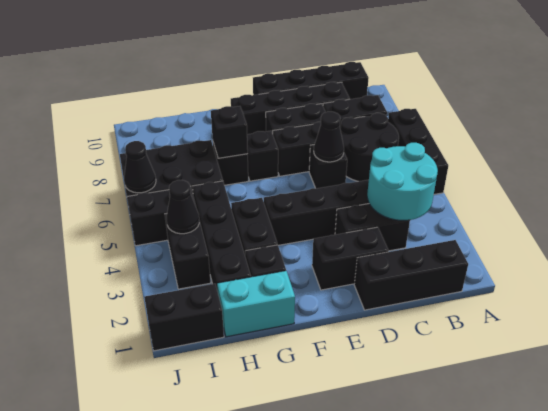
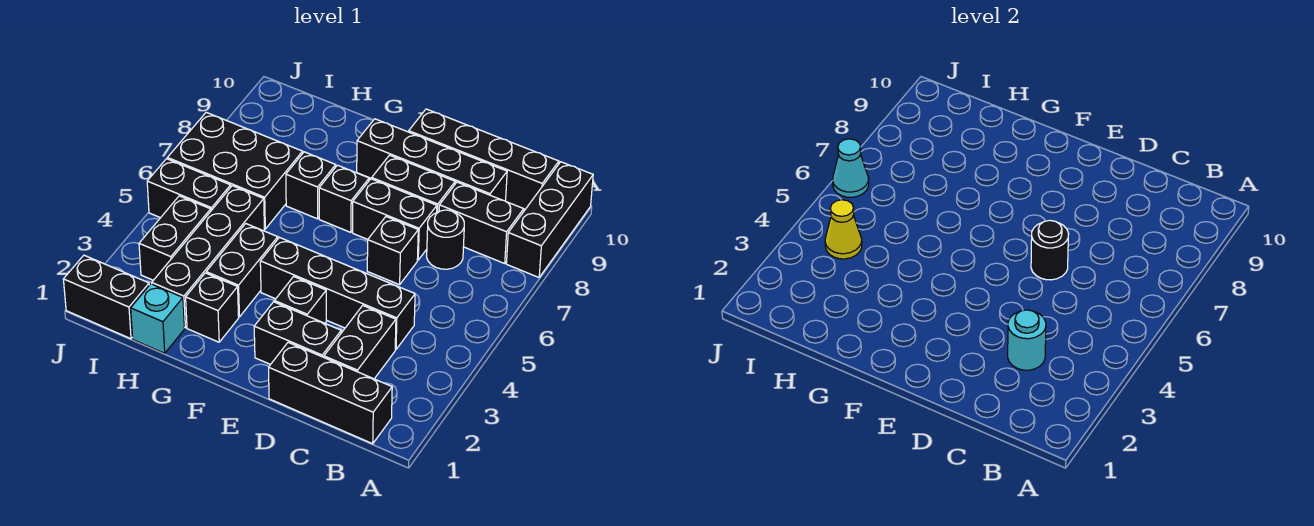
black brick A5:A7 level 1 -> black brick A8:A10 level 1
cyan round brick B3:C4 level 2 -> cyan round brick C3 level 2
black round brick B6:C7 level 1 -> black round brick C7 level 1
black brick C3:D3 level 1 -> black brick C2:C3 level 1
black cone D6 level 2 -> black round brick D6 level 2
cyan brick G1:H1 level 1 -> cyan brick H1 level 1
black brick G7 level 2 -> black brick E3 level 1
black cone I4 level 2 -> yellow cone I4 level 2
black cone J6 level 2 -> cyan cone J6 level 2

